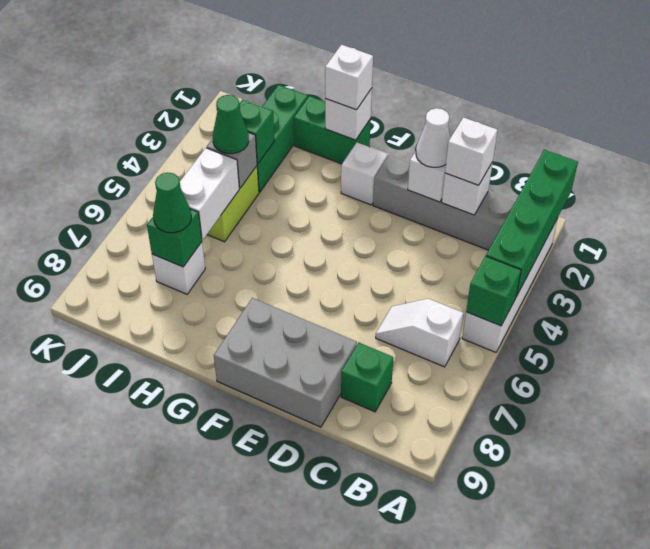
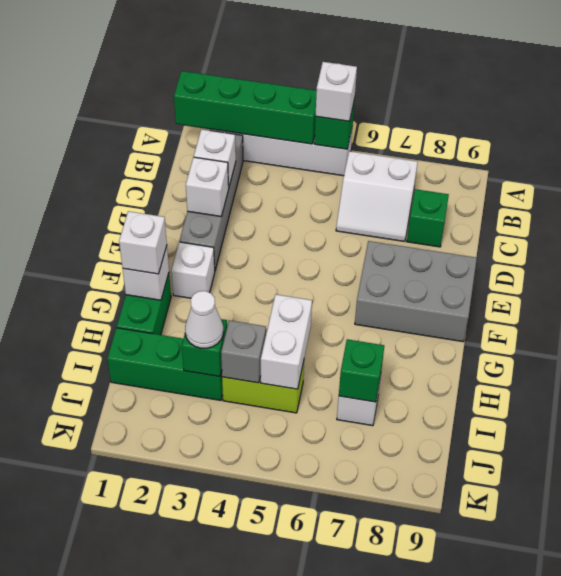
white slope B6:C6 level 1 top B -> white slope B6:C7 level 1 top B
white brick C2 level 3 -> white brick A5 level 3
white cone D2 level 3 -> white cone I3 level 3
grey brick D8:F9 level 1 -> grey brick E7:F9 level 1
green cone I4 level 3 -> none
white brick I5:I6 level 2 -> white brick H5:I5 level 2
green cone I7 level 3 -> none

